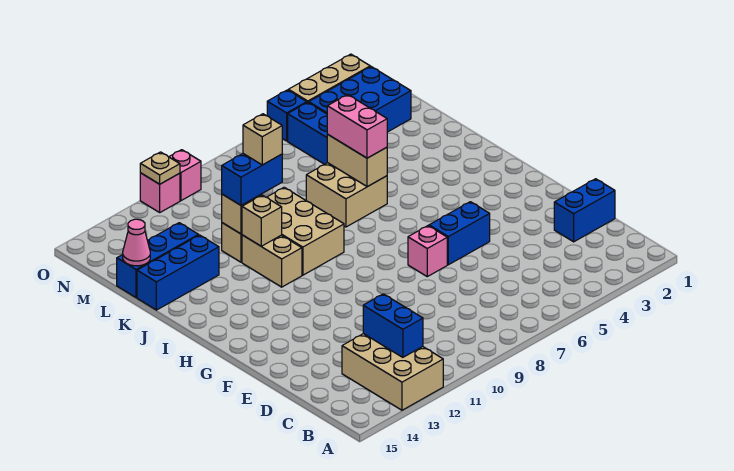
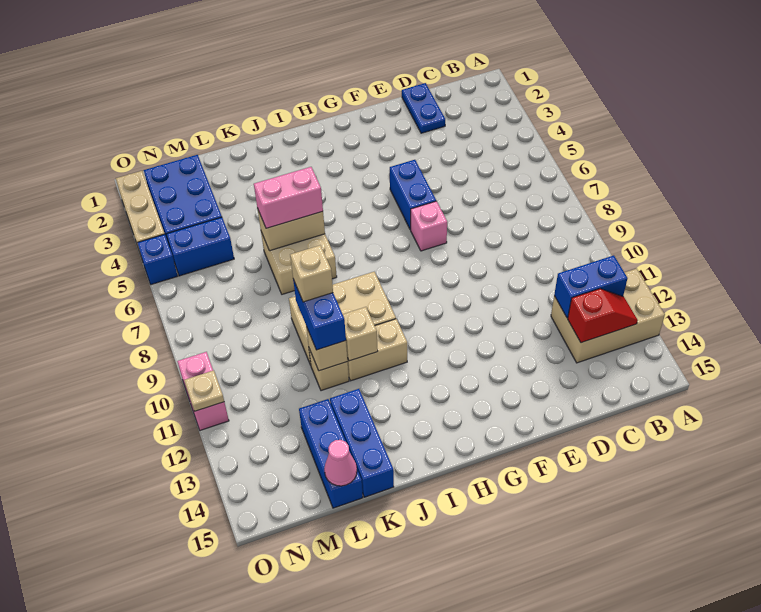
none -> red slope B13:C13 level 2 top C
blue brick D1:D2 level 1 -> blue plate D1:D2 level 1

